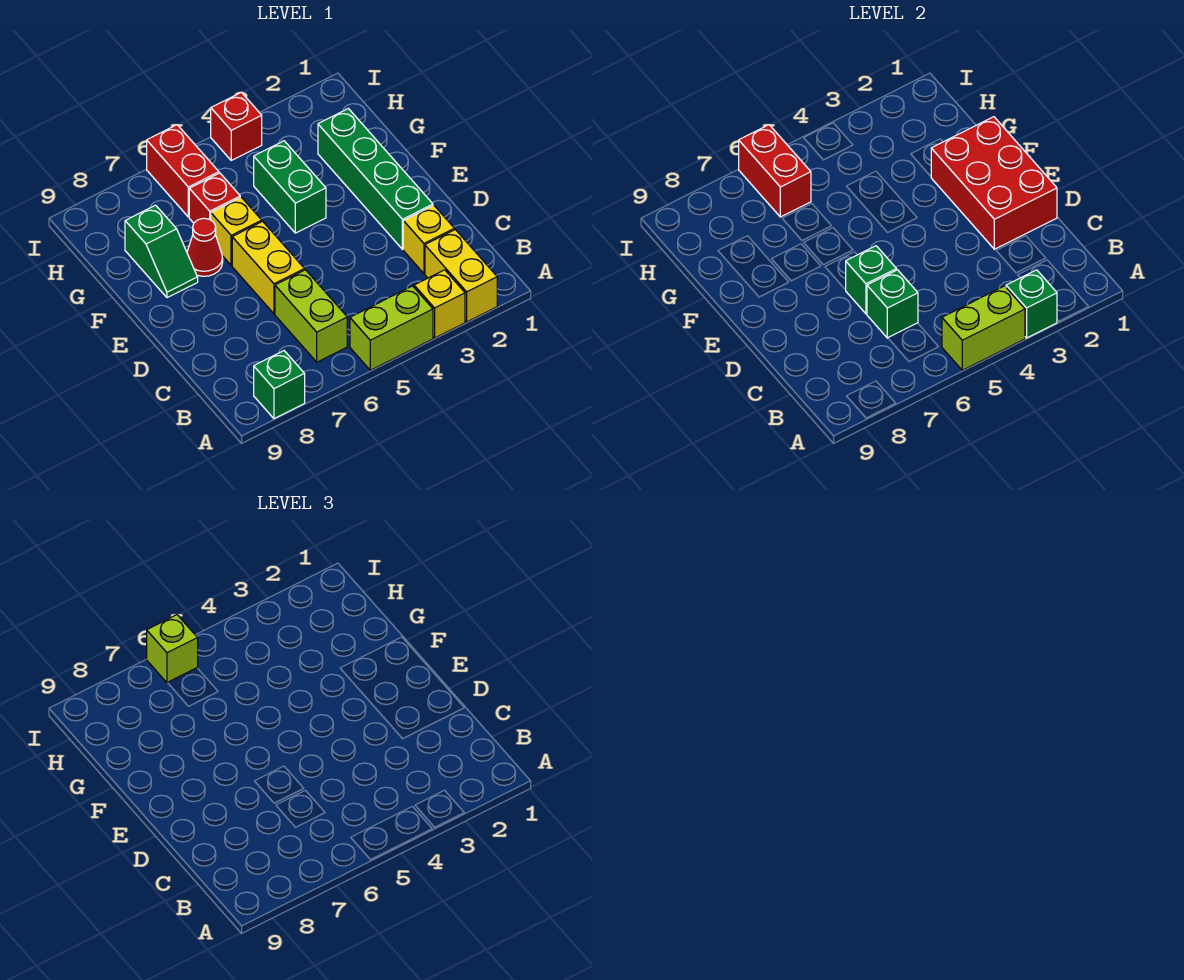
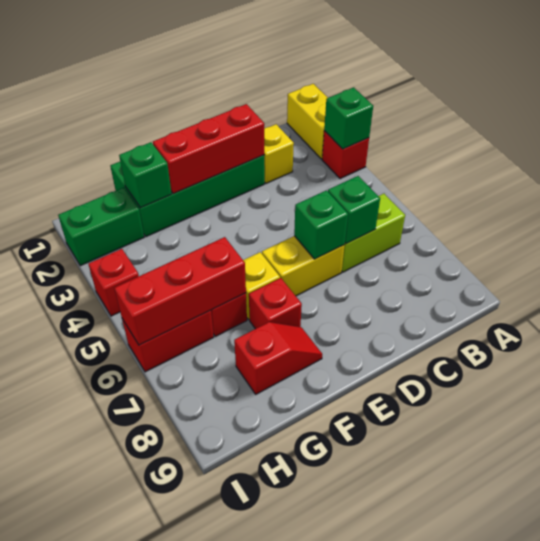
yellow brick A2:B2 level 1 -> yellow brick A1:A2 level 1
yellow brick A3 level 1 -> red brick A3 level 1
lime brick A4:A5 level 1 -> none
lime brick A4:A5 level 2 -> none
green brick A8 level 1 -> green brick G2 level 2
red brick D1:F2 level 2 -> red brick D2:F2 level 2
green brick D2:G2 level 1 -> green brick D1:G2 level 1
green brick F4:G4 level 1 -> green brick H2:I2 level 1
red cone F7 level 1 -> red brick F7 level 1
green slope F8:G8 level 1 top G -> red slope F8:G8 level 1 top G
red brick H6:I6 level 2 -> red brick G6:I6 level 2
lime brick I6 level 3 -> none

